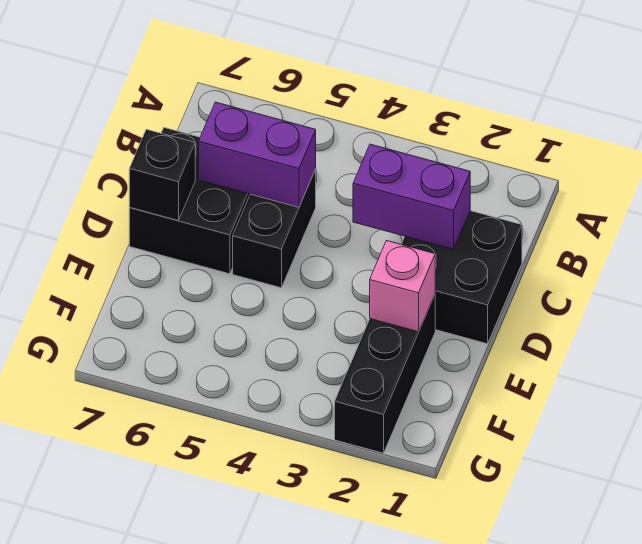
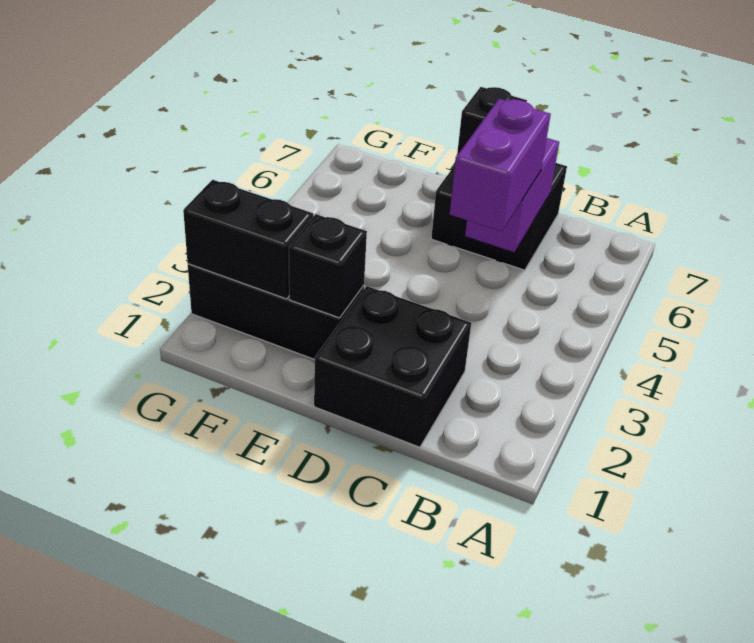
purple brick C2:C3 level 2 -> purple brick C4:C5 level 3
black brick C5:D5 level 1 -> black brick F2:G2 level 2
pink brick E2 level 2 -> black brick E2 level 2

